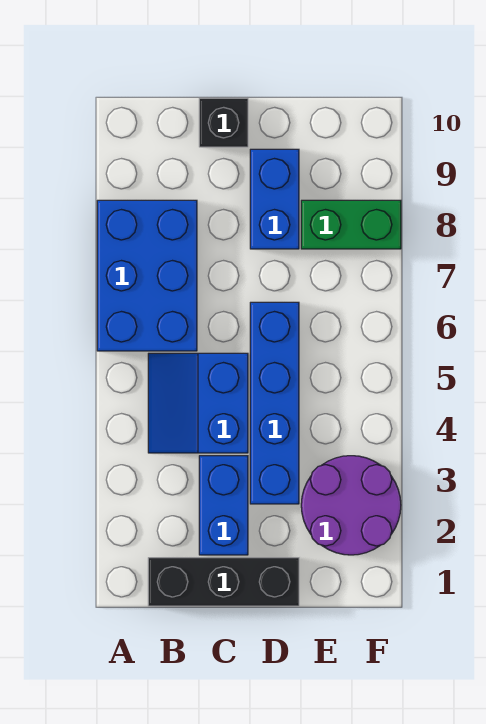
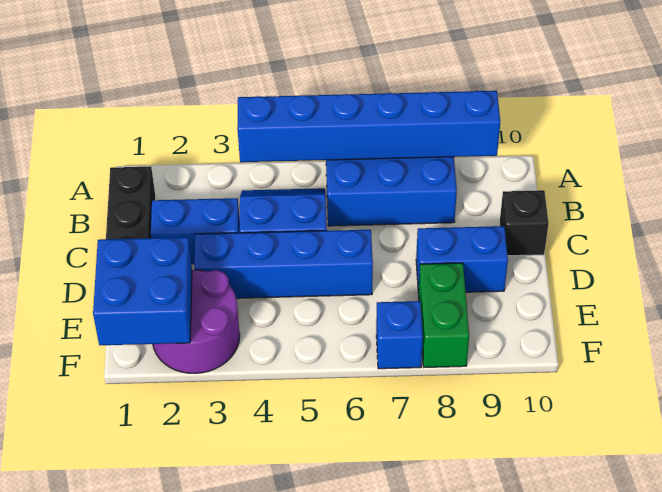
none -> blue brick A4:A9 level 2
none -> blue brick E1:F2 level 2
none -> blue brick F7 level 1

